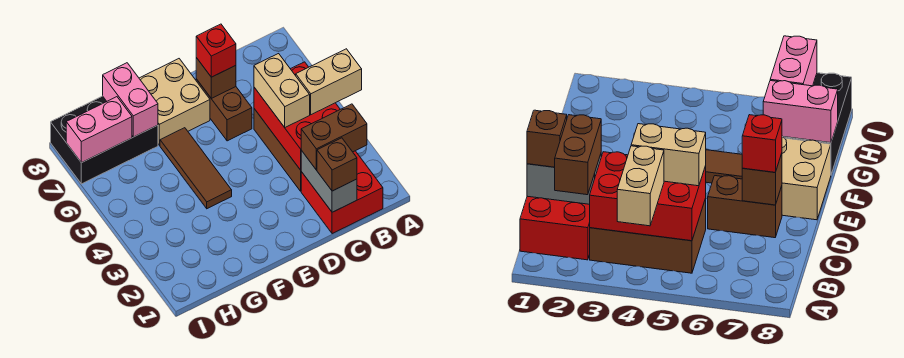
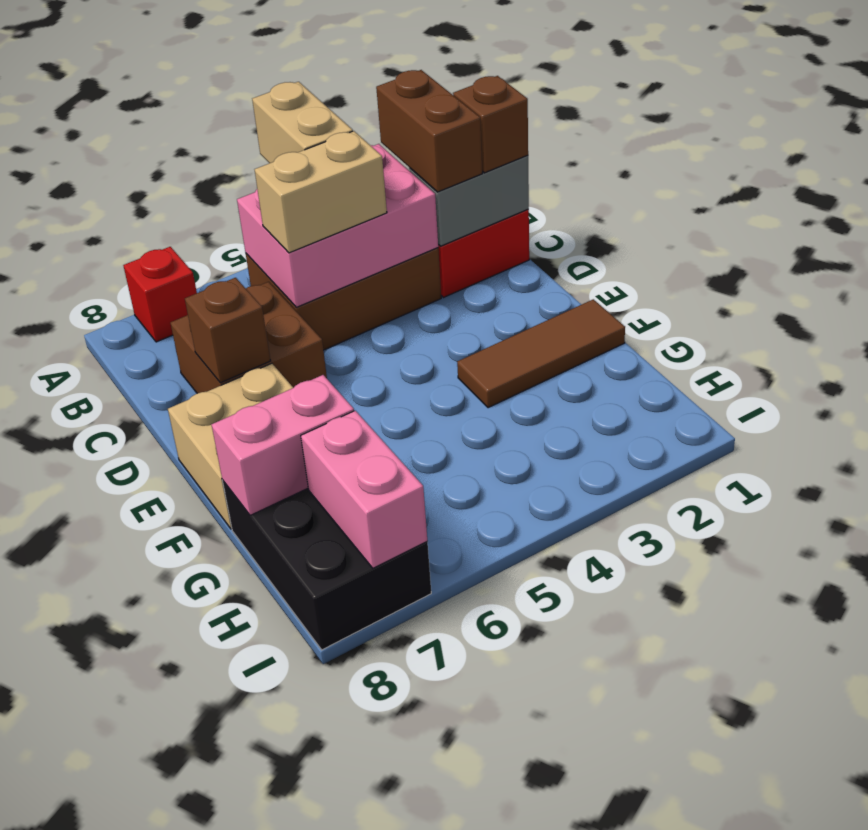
red brick B3:C5 level 2 -> pink brick B3:C5 level 2
brown brick D6:D7 level 1 -> brown brick C6:D7 level 1
red brick D7 level 3 -> red brick A7 level 1
brown tile F4:F6 level 1 -> brown tile F1:F3 level 1

